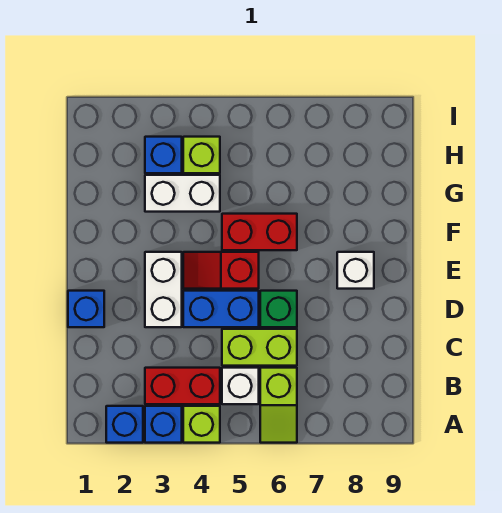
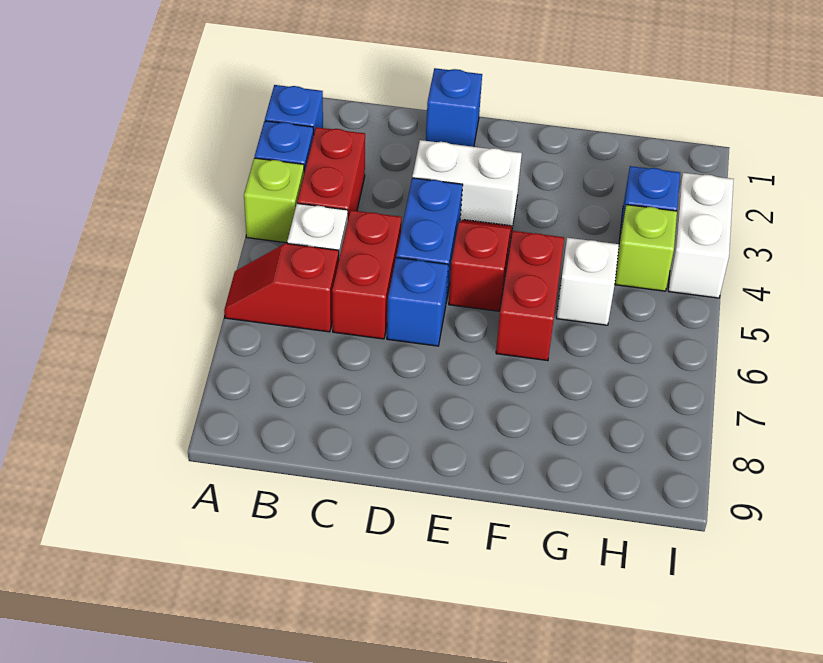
lime slope A6:B6 level 1 top B -> red slope A6:B6 level 1 top B
lime brick C5:C6 level 1 -> red brick C5:C6 level 1
green brick D6 level 1 -> blue brick D6 level 1
white brick E8 level 1 -> white brick G5 level 1
white brick G3:G4 level 1 -> white brick I3:I4 level 1

